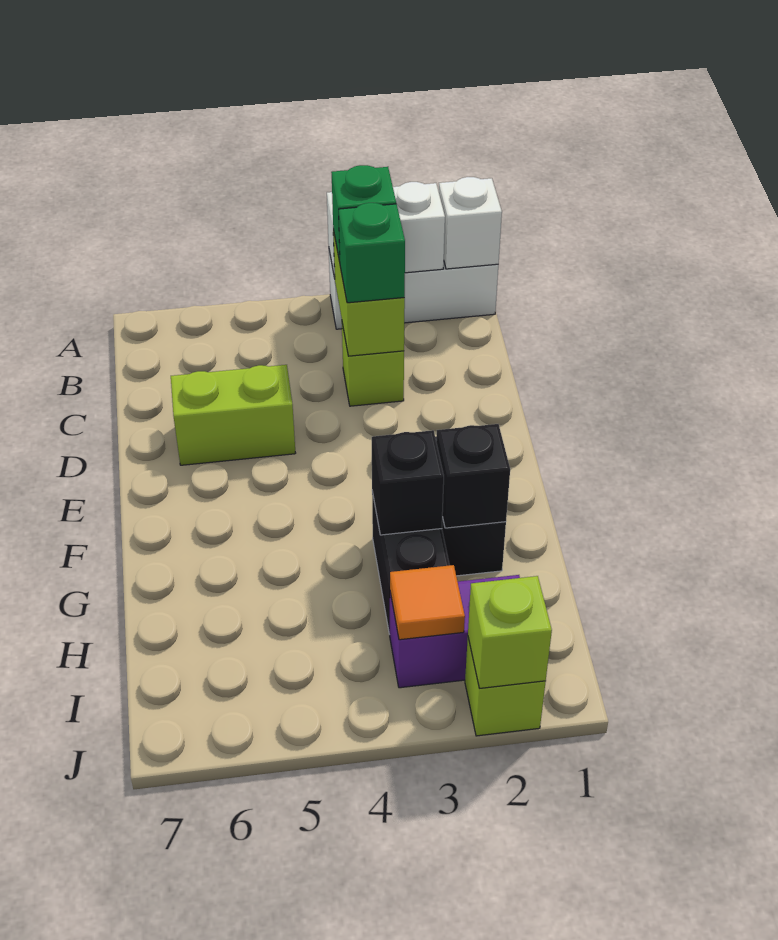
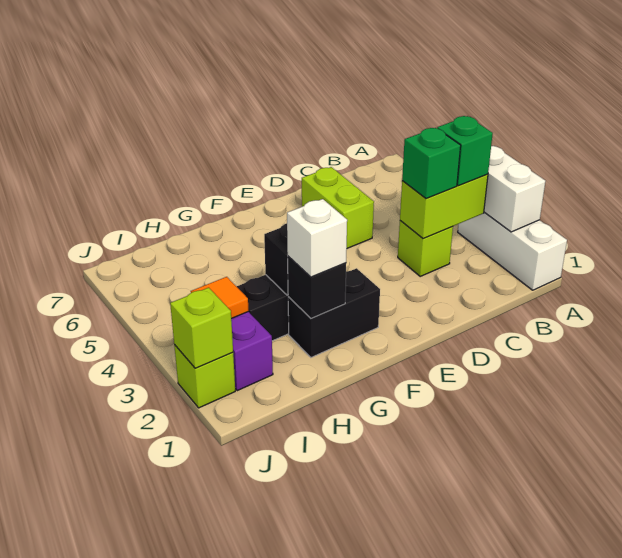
white brick A1 level 2 -> white brick G2 level 3

